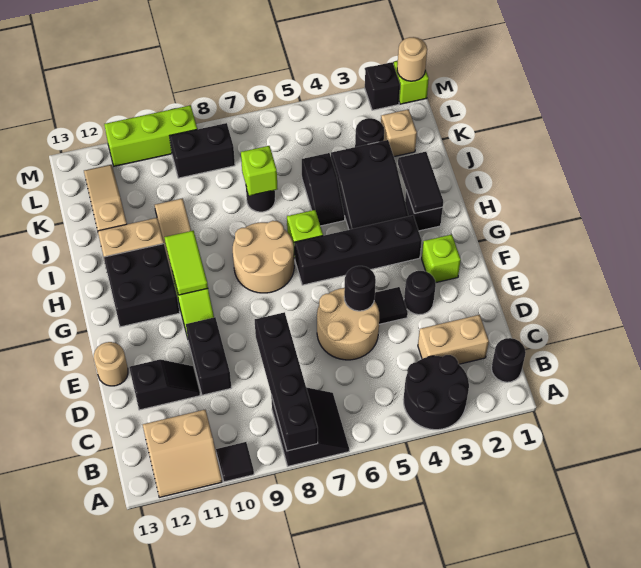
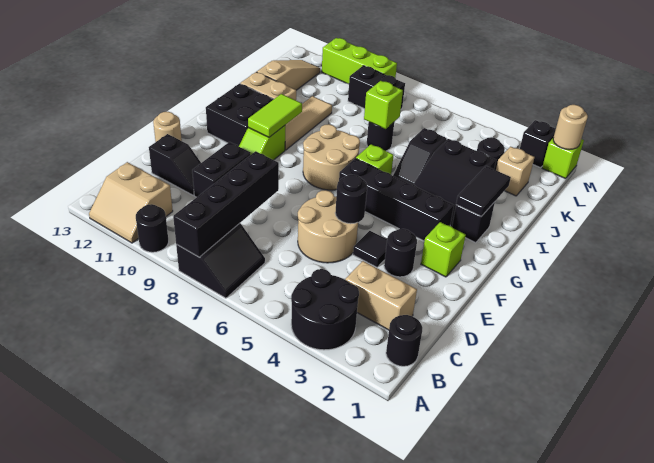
black tile A10 level 1 -> black round brick A10 level 1

